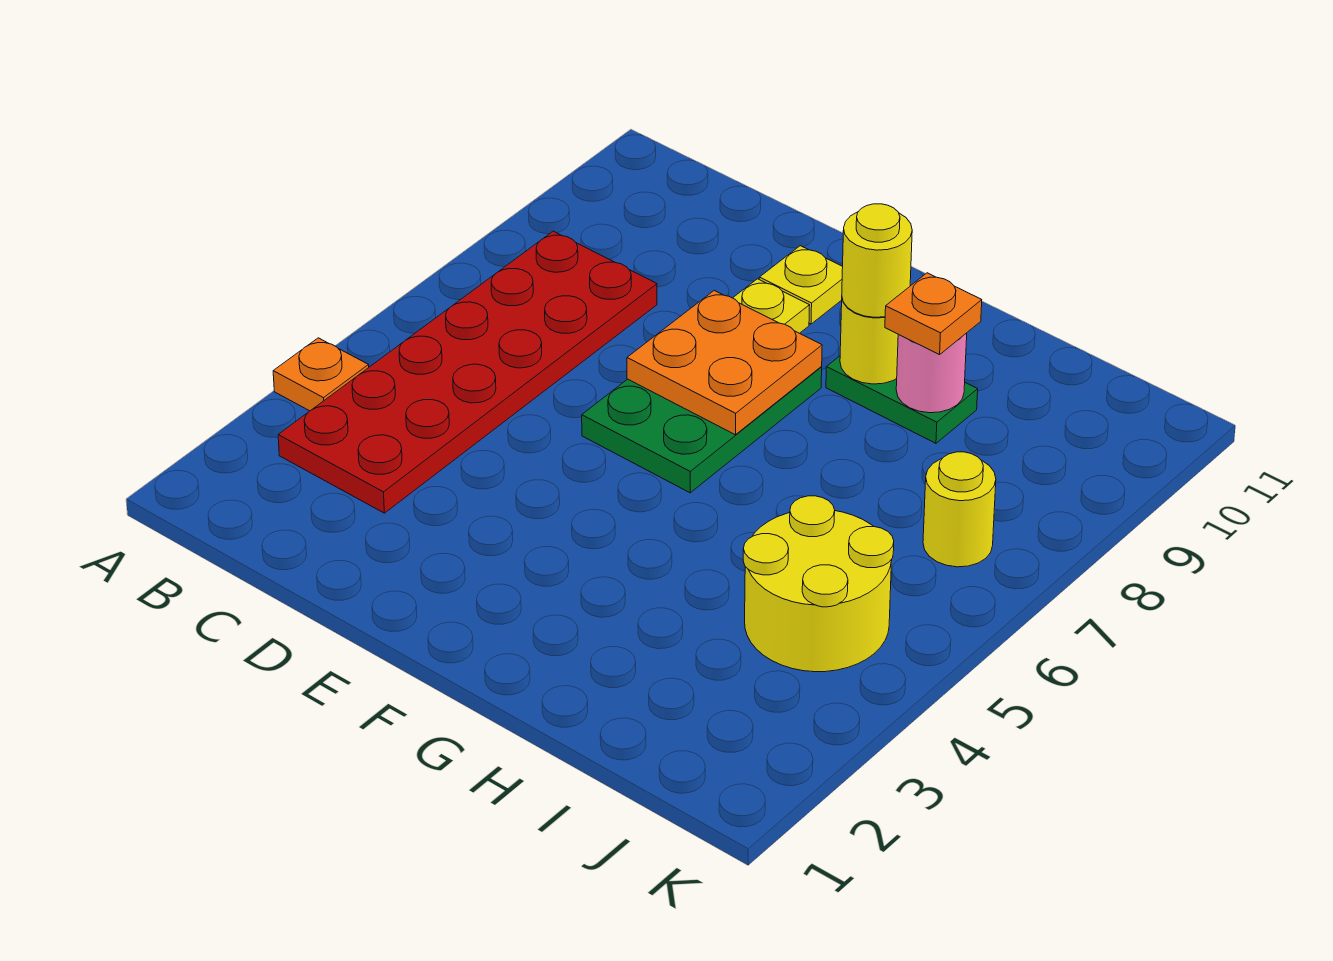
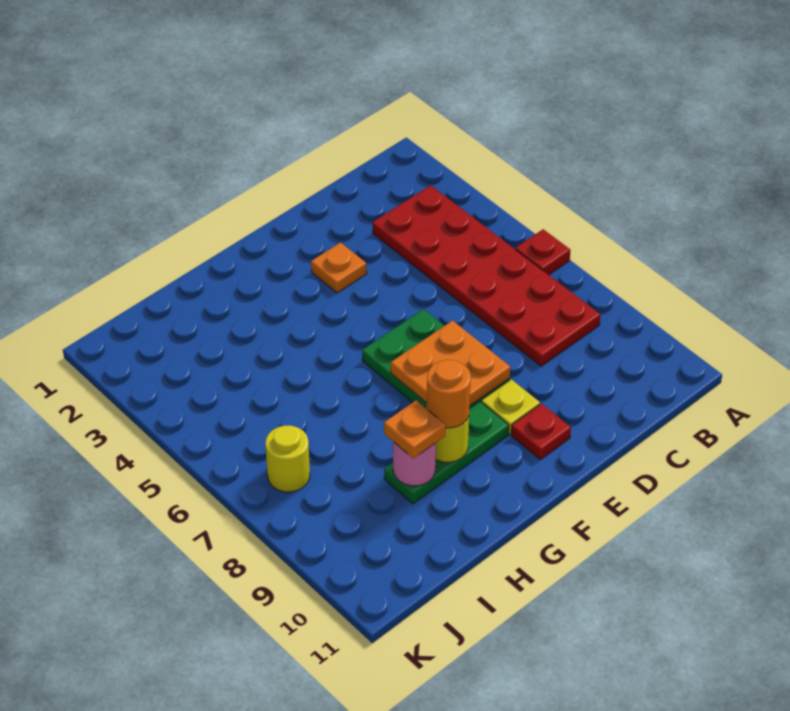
orange plate A4 level 1 -> orange plate E3 level 1
none -> red plate A6 level 1
yellow plate E10 level 1 -> red plate E10 level 1
green plate G9:H9 level 1 -> green plate F9:H9 level 1
yellow round brick G9 level 3 -> orange round brick G9 level 3
yellow round brick I4:J5 level 1 -> none

